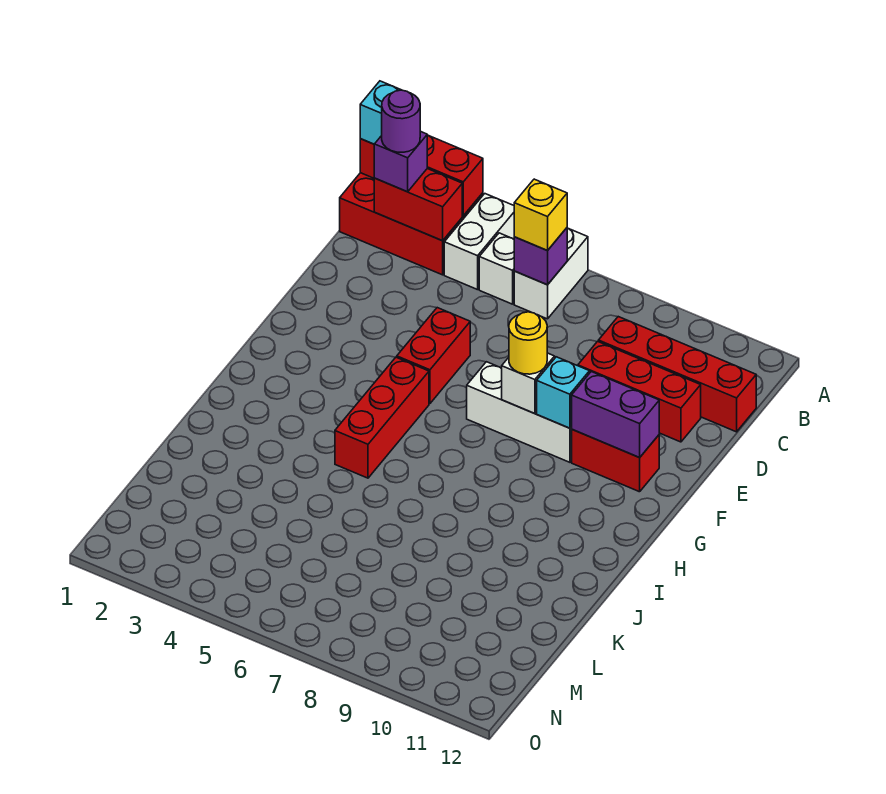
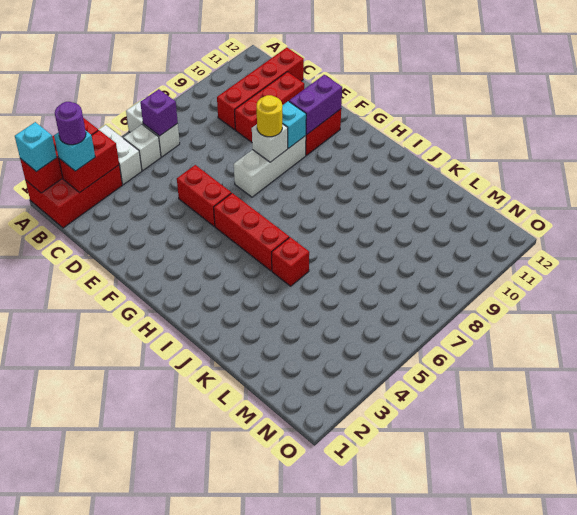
purple brick B2 level 3 -> cyan brick B2 level 3
yellow brick B6 level 3 -> none
none -> red brick J5 level 1

